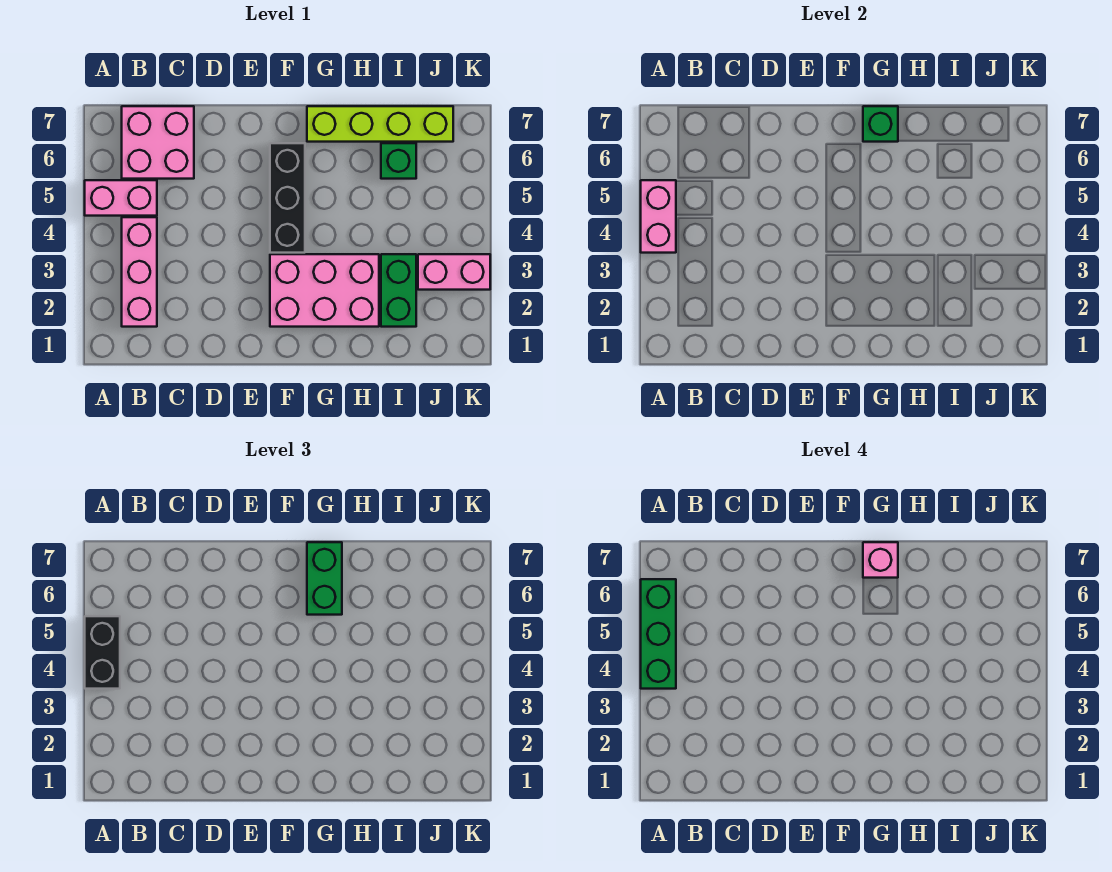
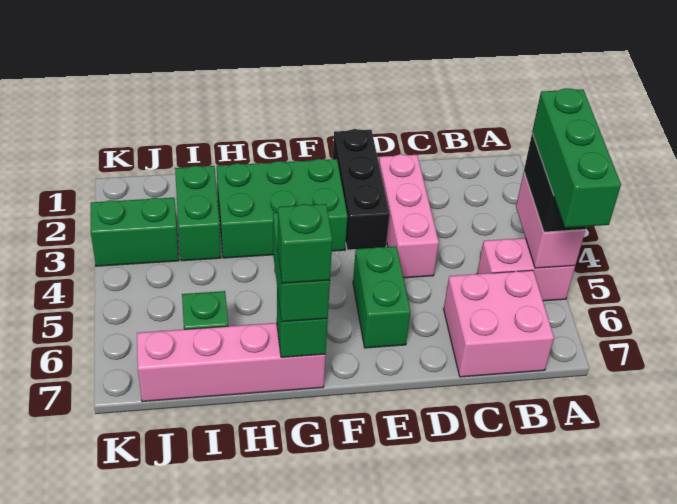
pink brick B2:B4 level 1 -> pink brick D2:D4 level 1
none -> green brick E5:E6 level 1
pink brick F2:H3 level 1 -> green brick F2:H3 level 1
black brick F4:F6 level 1 -> black brick E1:E3 level 1
lime brick G7:J7 level 1 -> pink brick G7:J7 level 1
pink brick G7 level 4 -> green brick G7 level 4
pink brick J3:K3 level 1 -> green brick J3:K3 level 1

